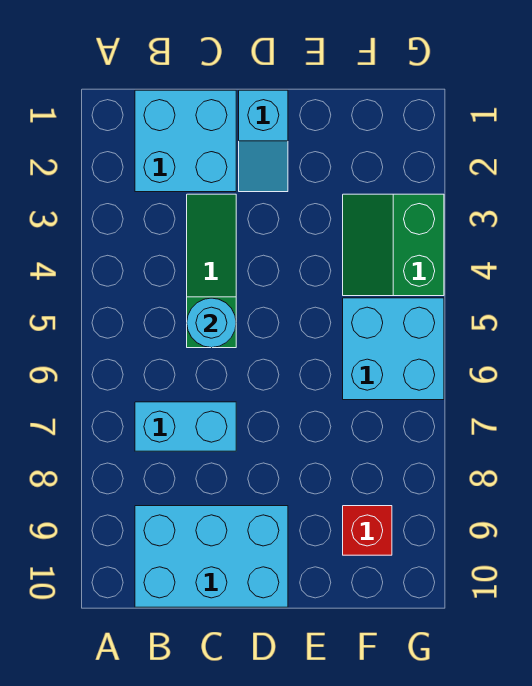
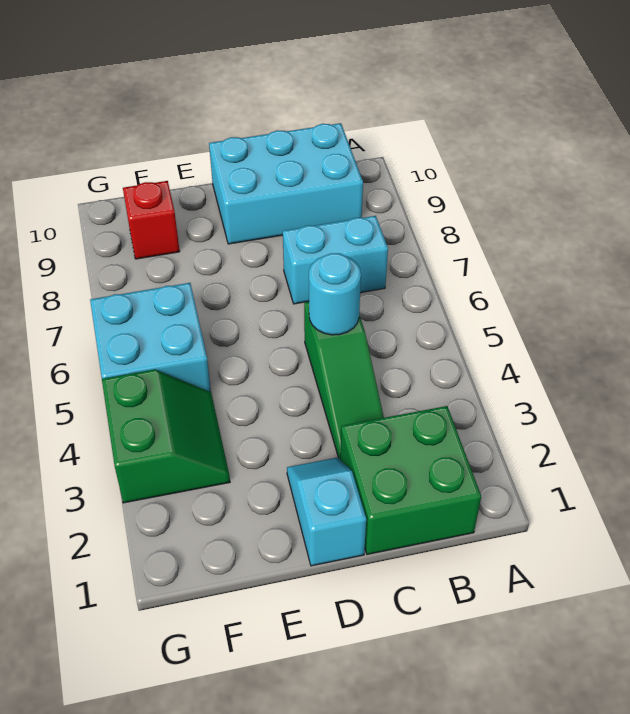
cyan brick B1:C2 level 1 -> green brick B1:C2 level 1

